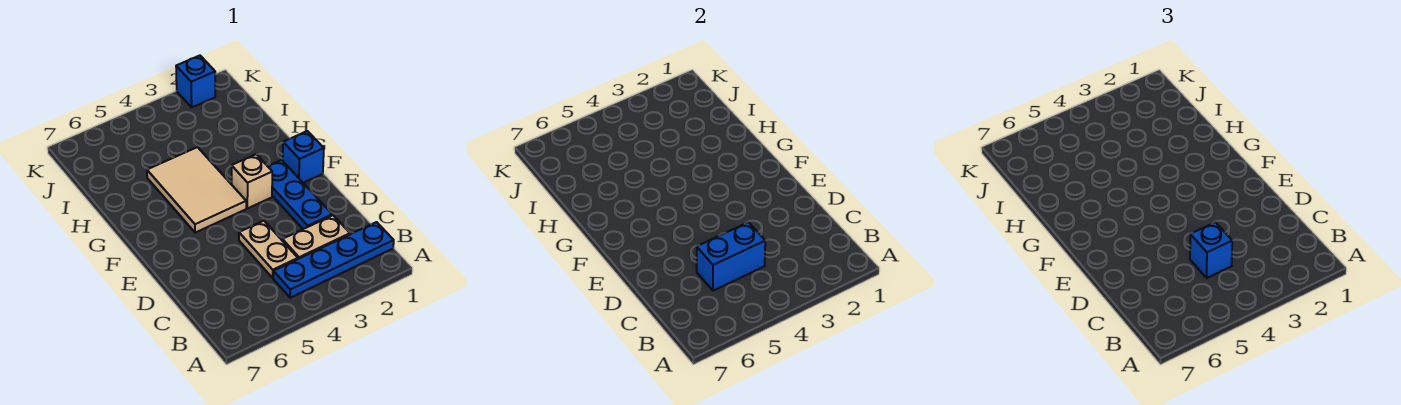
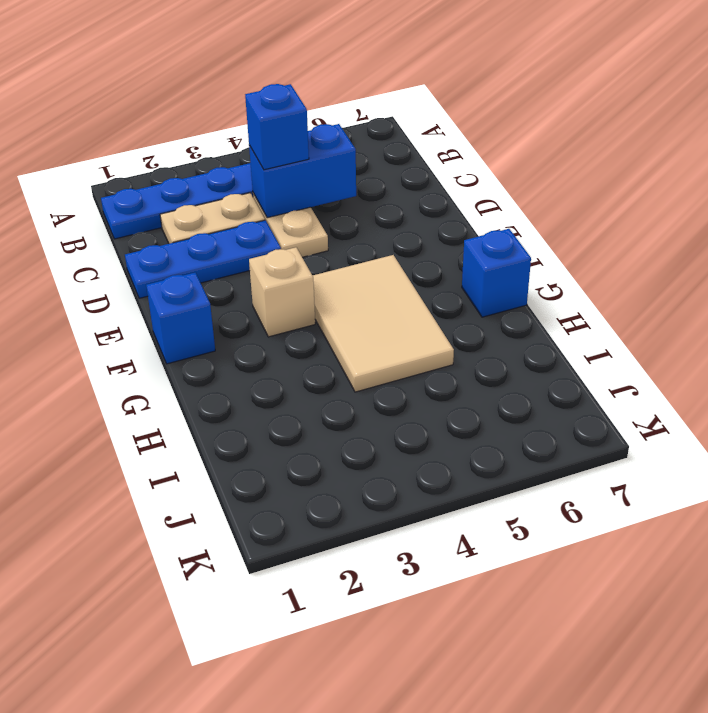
blue plate D2:F2 level 1 -> blue plate D1:D3 level 1
blue brick K2 level 1 -> blue brick G7 level 1

